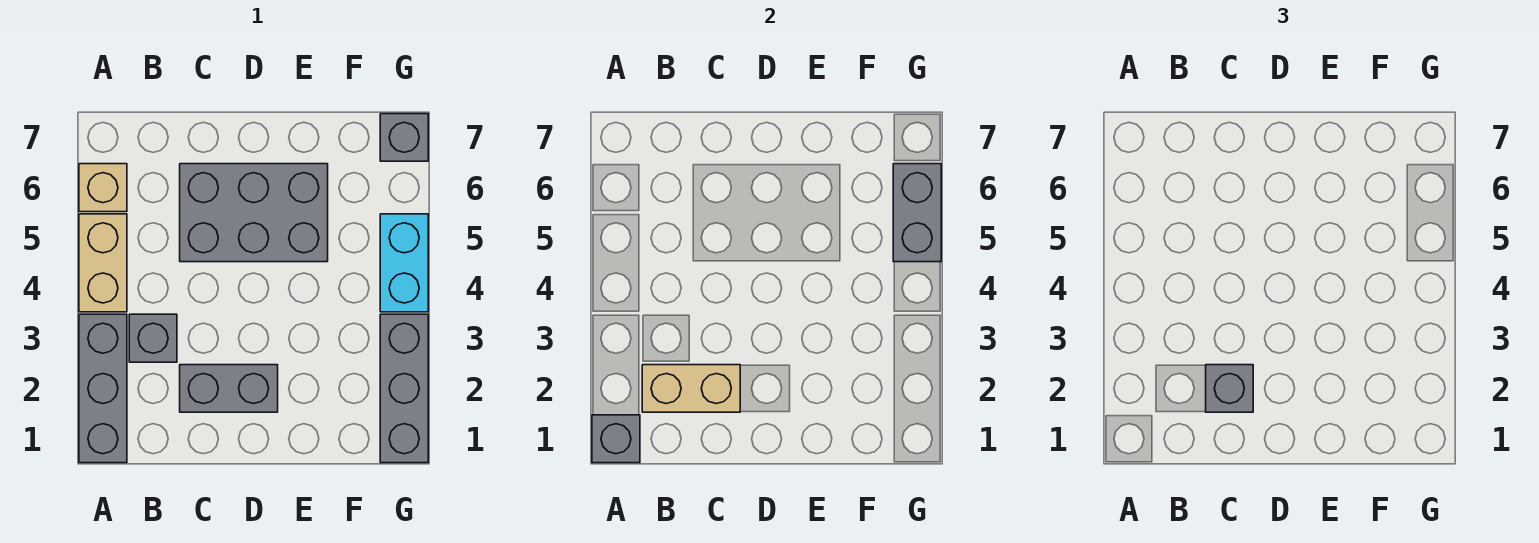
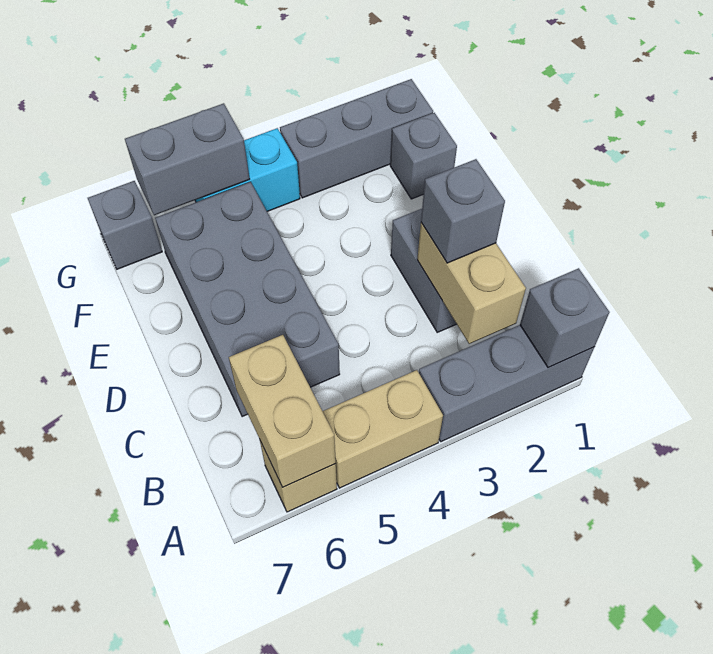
none -> tan brick A6:B6 level 2
grey brick B3 level 1 -> grey brick F1 level 1
grey brick C5:E6 level 1 -> grey brick C5:F6 level 1

